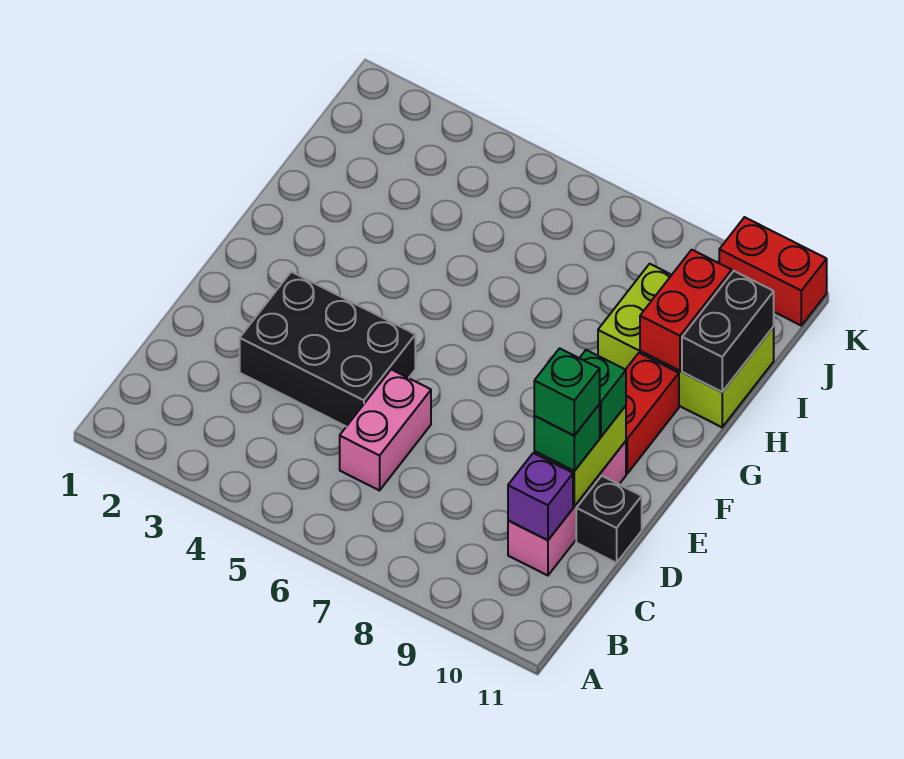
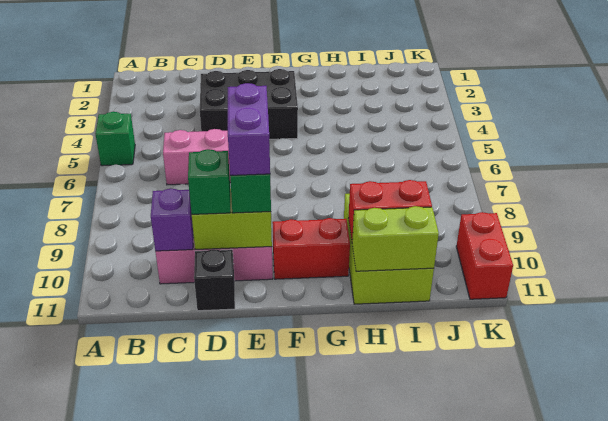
black brick D3:E5 level 1 -> black brick D3:F4 level 1
green brick D10 level 4 -> green brick A5 level 1
none -> purple brick E9:E10 level 4
black brick H11:I11 level 2 -> lime brick H11:I11 level 2

